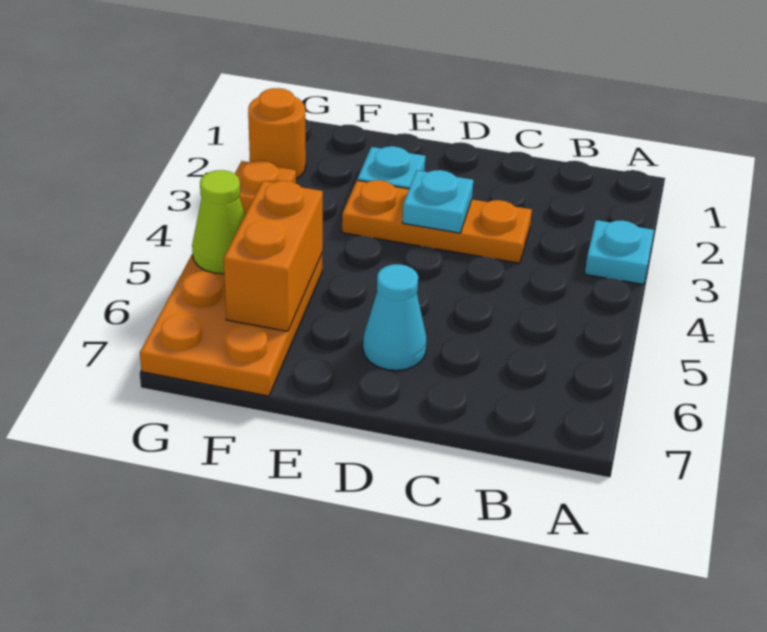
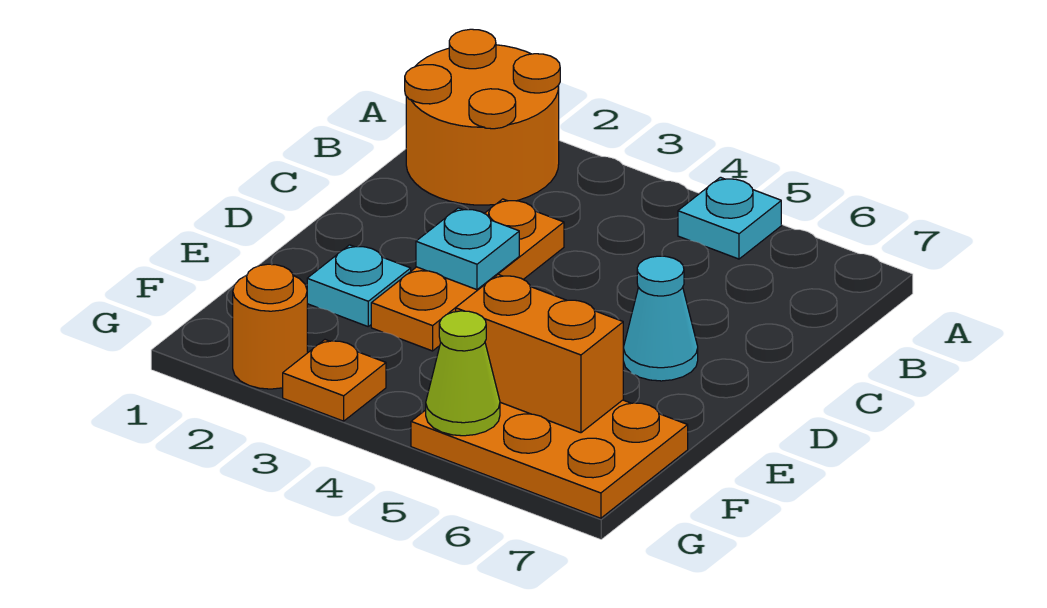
none -> orange round brick A1:B2 level 1
cyan plate A3 level 1 -> cyan plate A5 level 1

